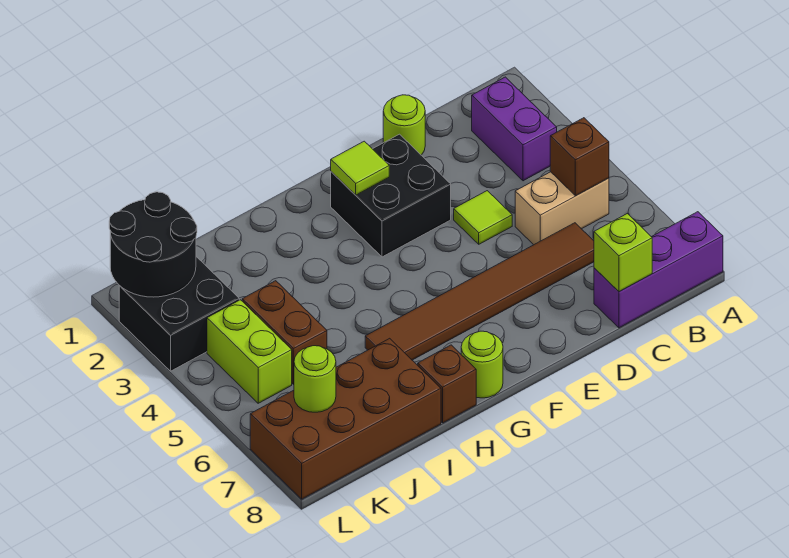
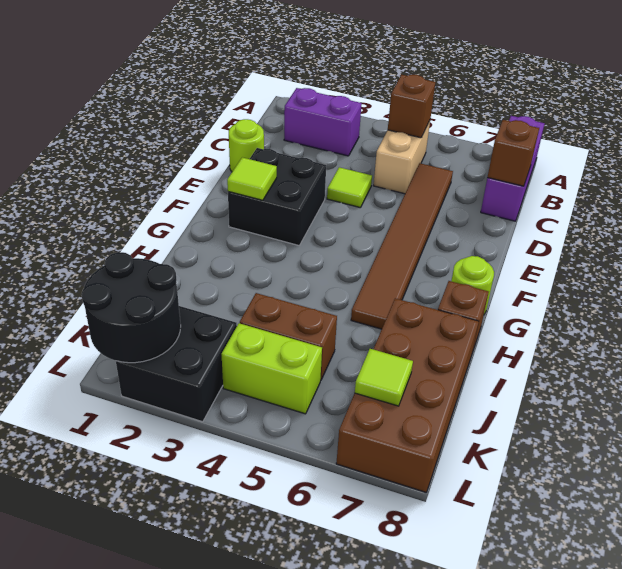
lime brick C8 level 2 -> brown brick C8 level 2
lime round brick K7 level 2 -> lime tile K7 level 2

